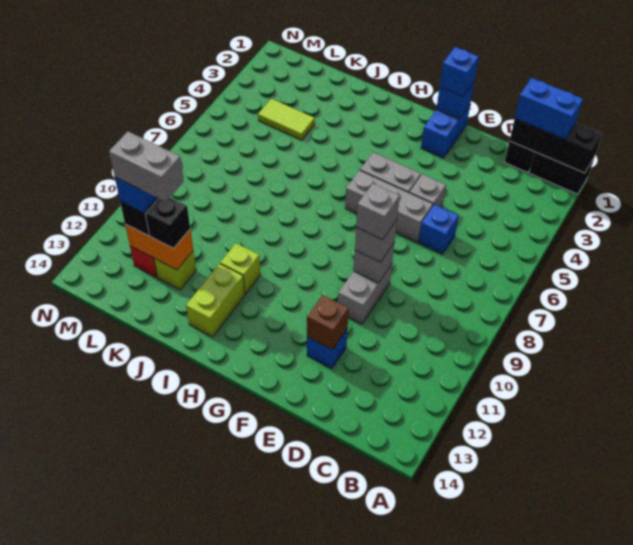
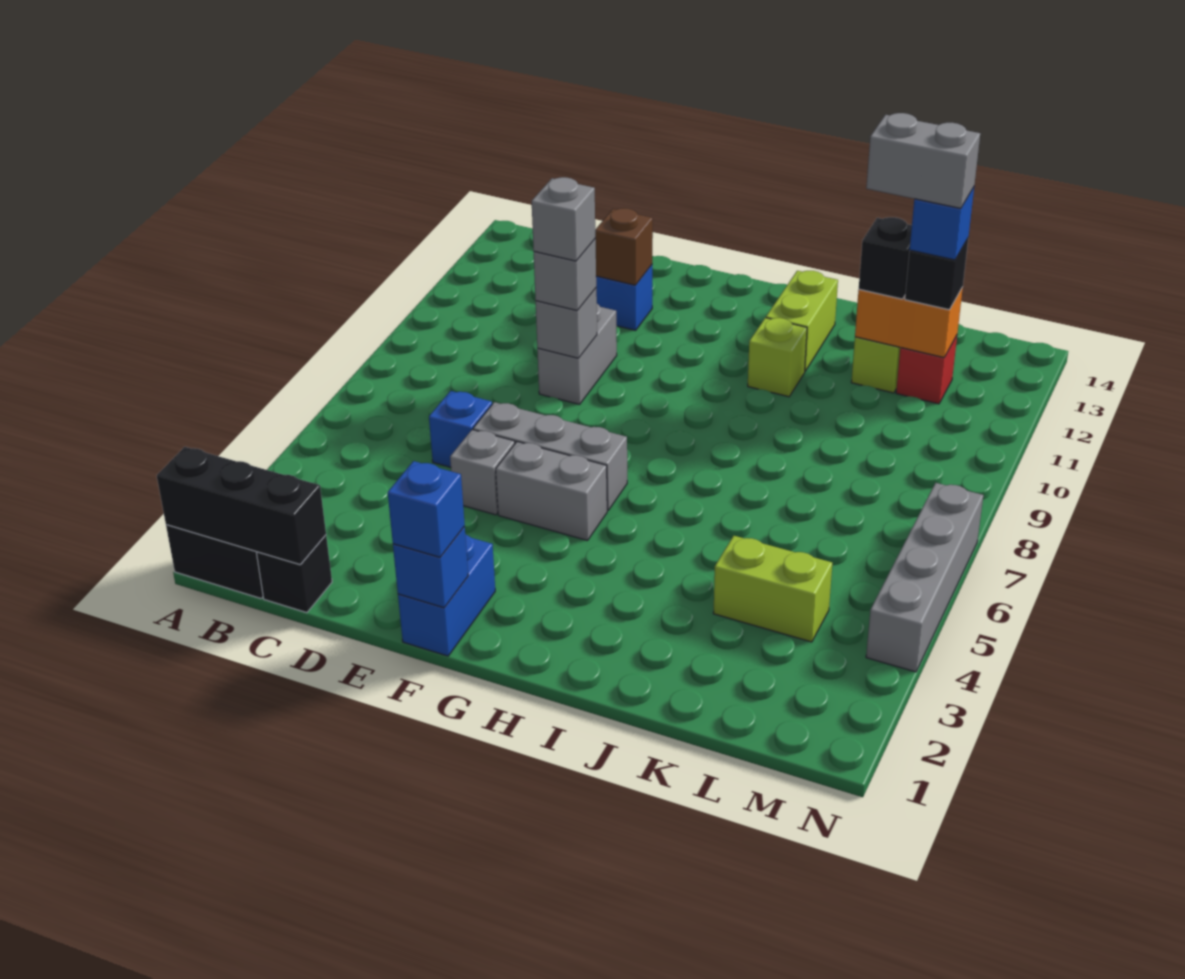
blue brick B1:C1 level 3 -> none
lime tile K4:L4 level 1 -> lime brick K4:L4 level 1
none -> grey brick N4:N7 level 1

